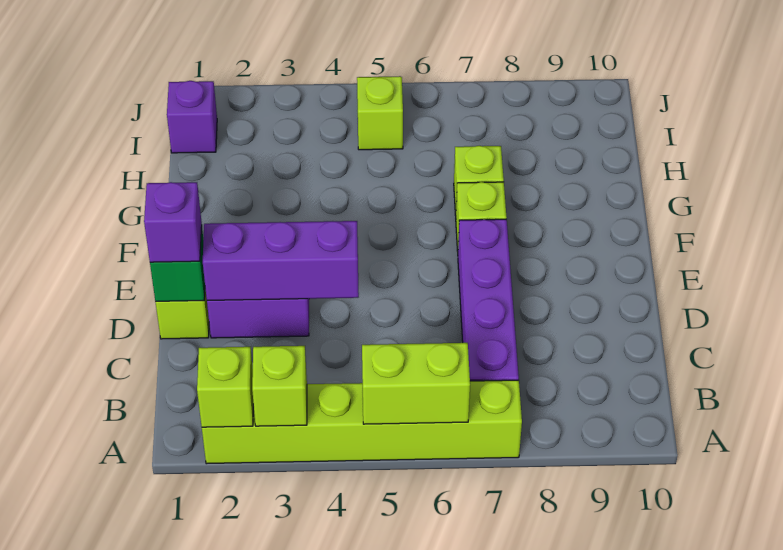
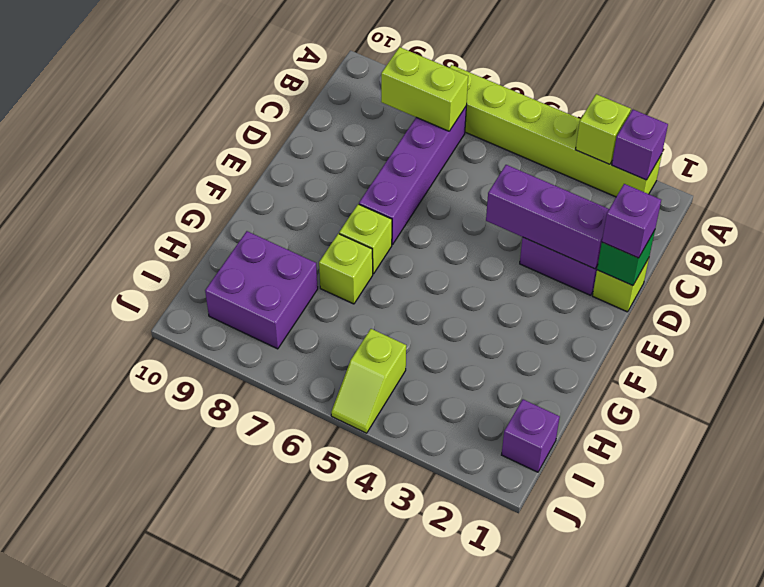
lime brick A2 level 2 -> purple brick A2 level 2
lime brick A5:A6 level 2 -> lime brick B7:B8 level 2
none -> purple brick H8:I9 level 1

